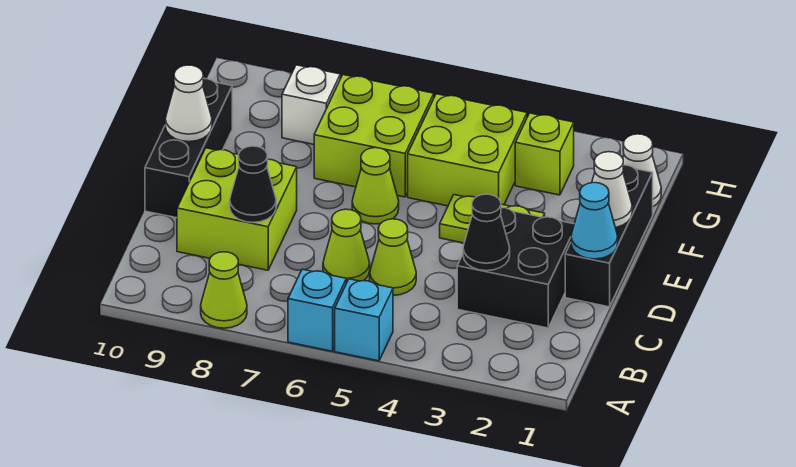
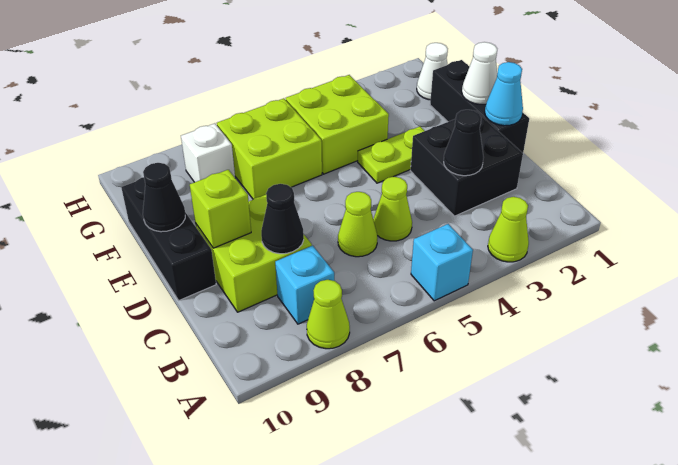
cyan brick A6 level 1 -> cyan brick B8 level 1
lime cone E6 level 1 -> lime cone A3 level 1
white cone E10 level 2 -> black cone E10 level 2
lime brick G3 level 1 -> lime brick D9 level 2

